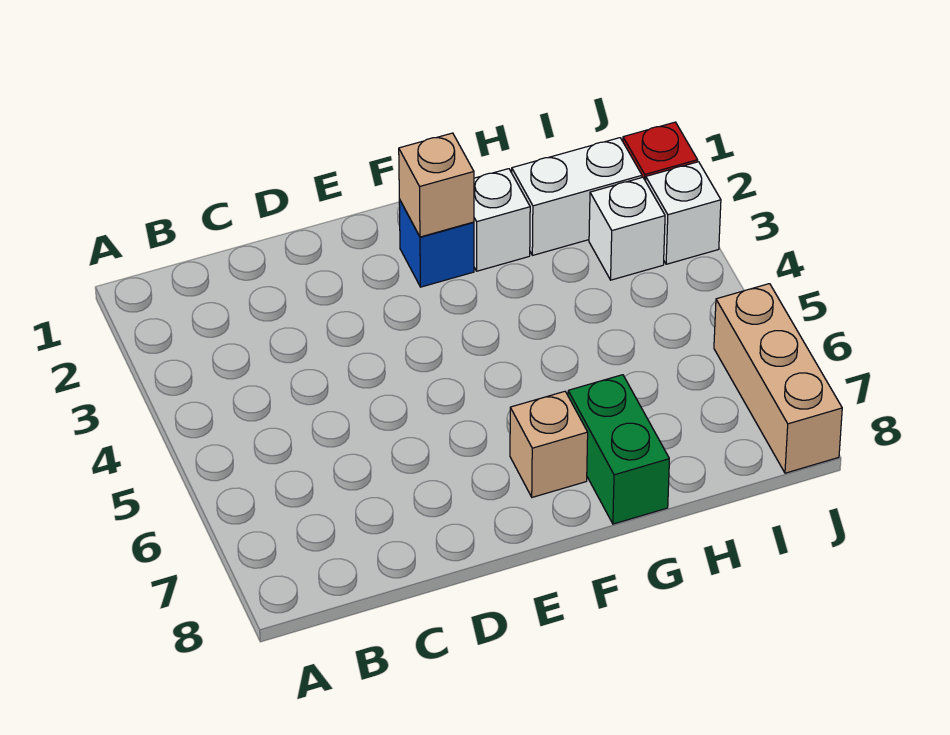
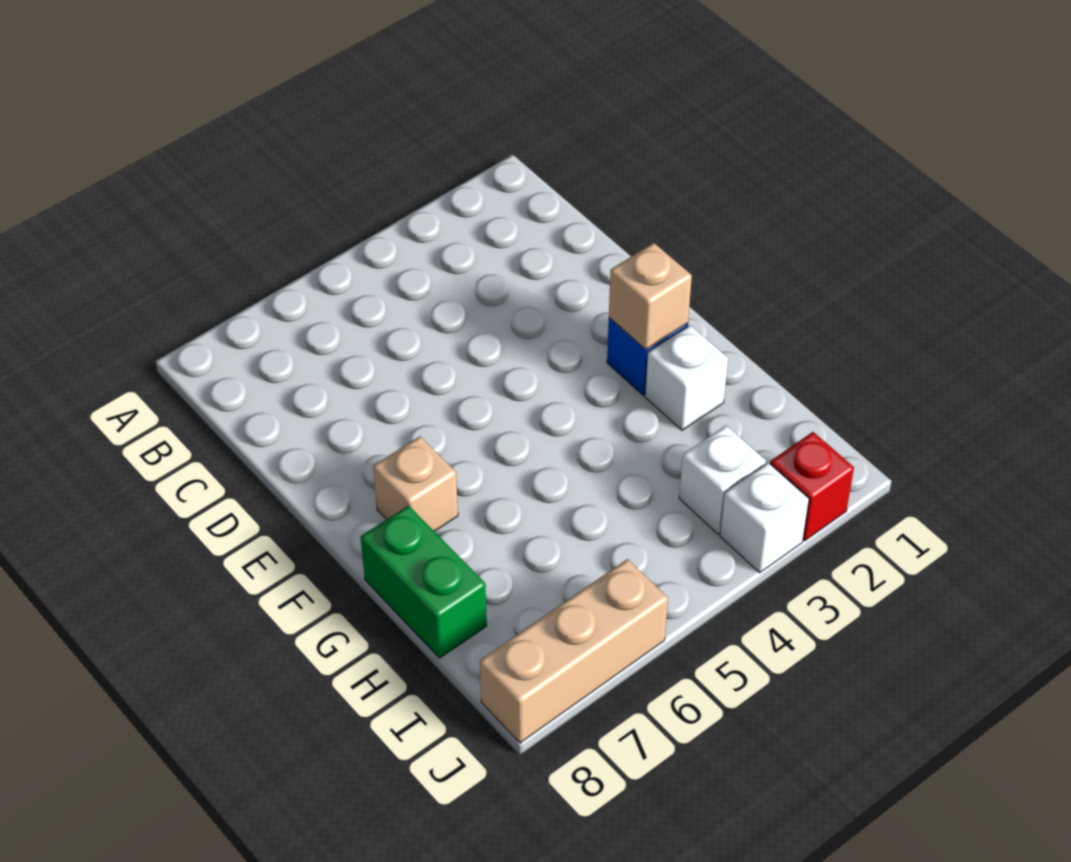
green brick G7:G8 level 1 -> green brick G8:H8 level 1
white brick H2:I2 level 1 -> none

